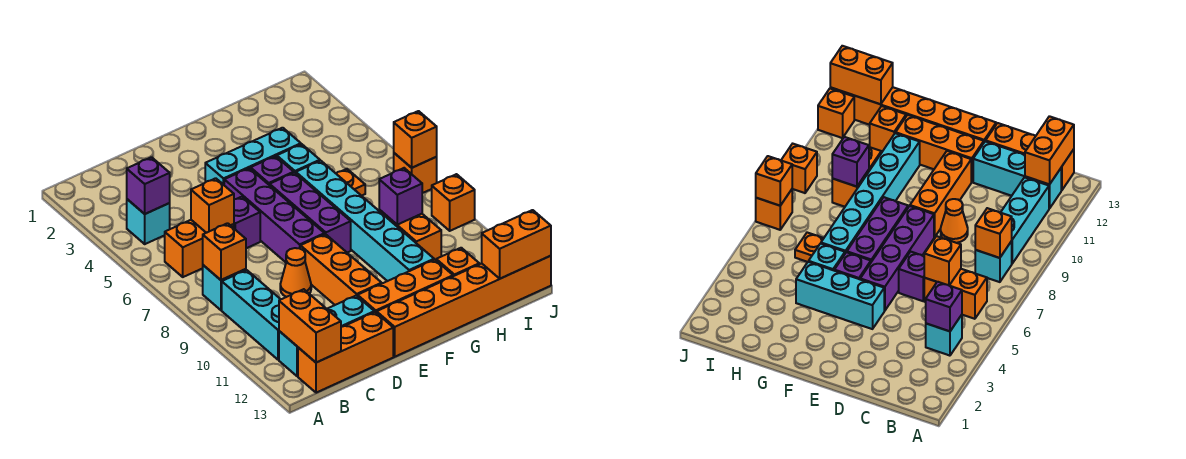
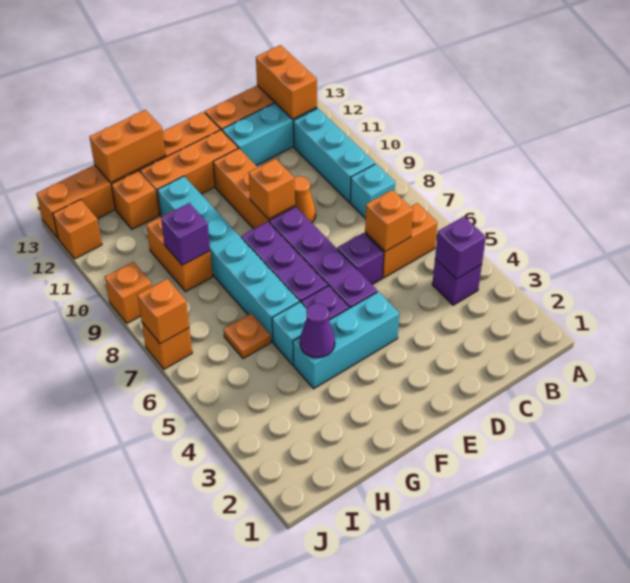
cyan brick B4 level 1 -> purple brick B4 level 1
orange brick B8 level 2 -> orange brick E9 level 2
none -> purple cone G4 level 2
orange brick I13:J13 level 2 -> orange brick G13:H13 level 2

